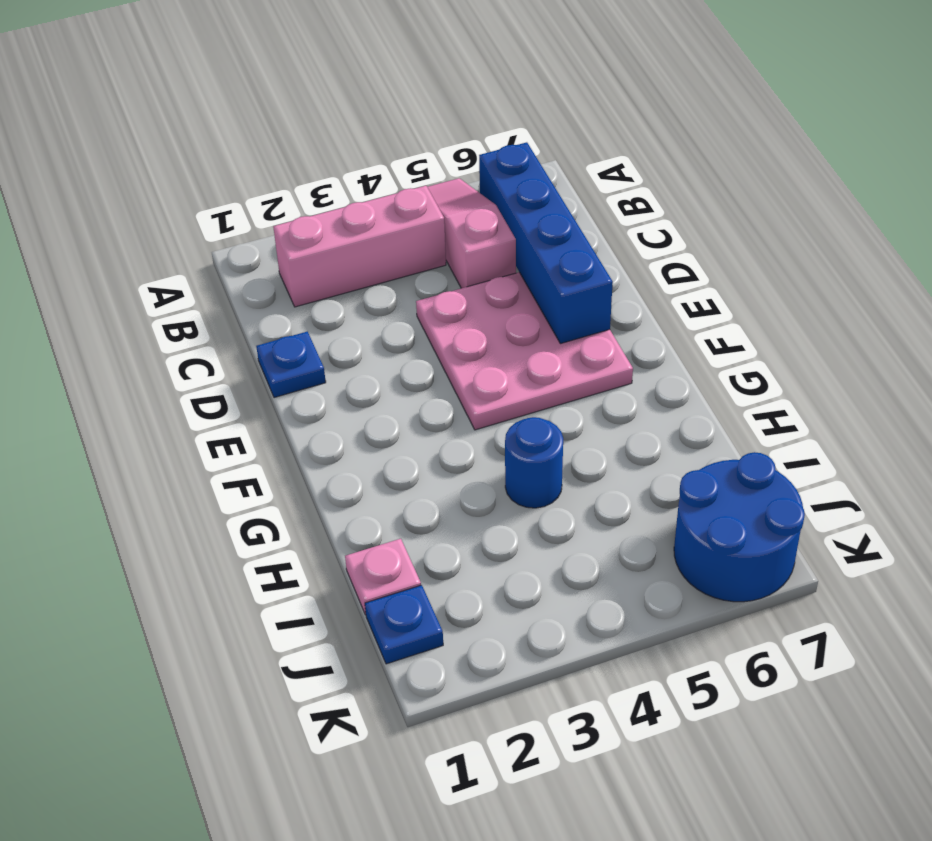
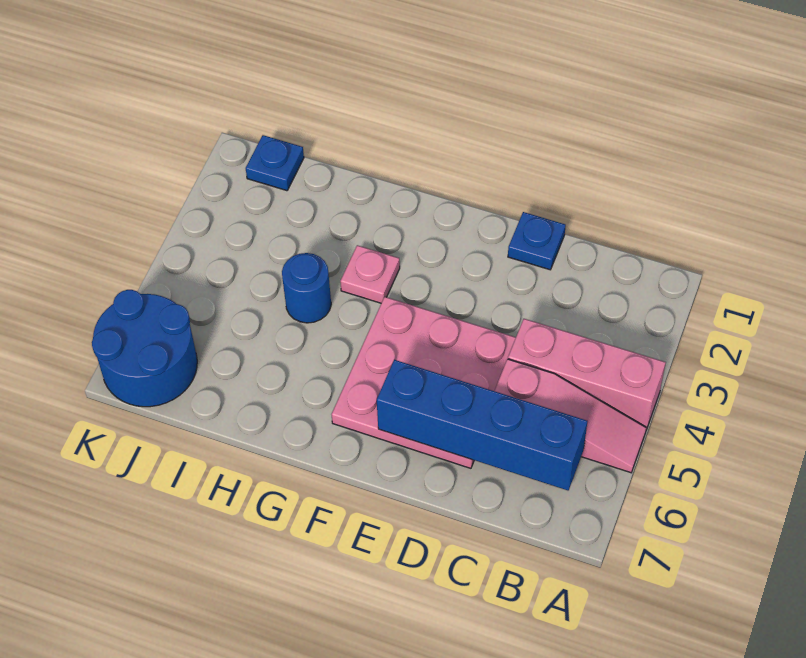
pink brick B2:B4 level 1 -> pink brick A4:C4 level 1
pink plate I1 level 1 -> pink plate G3 level 1

